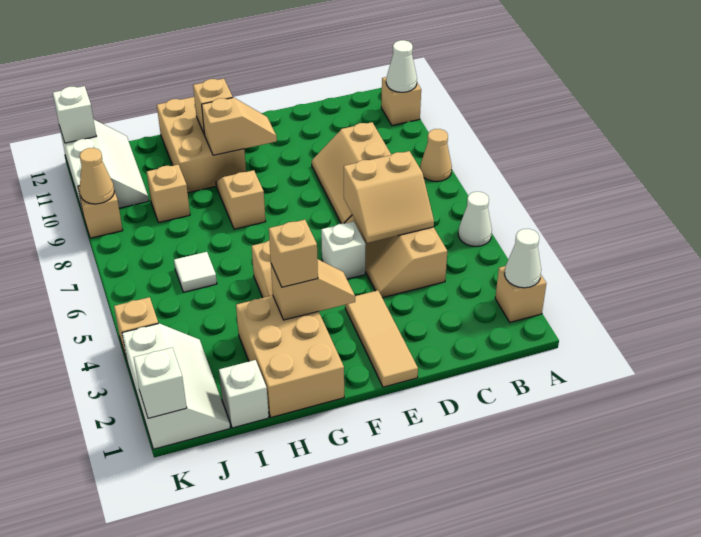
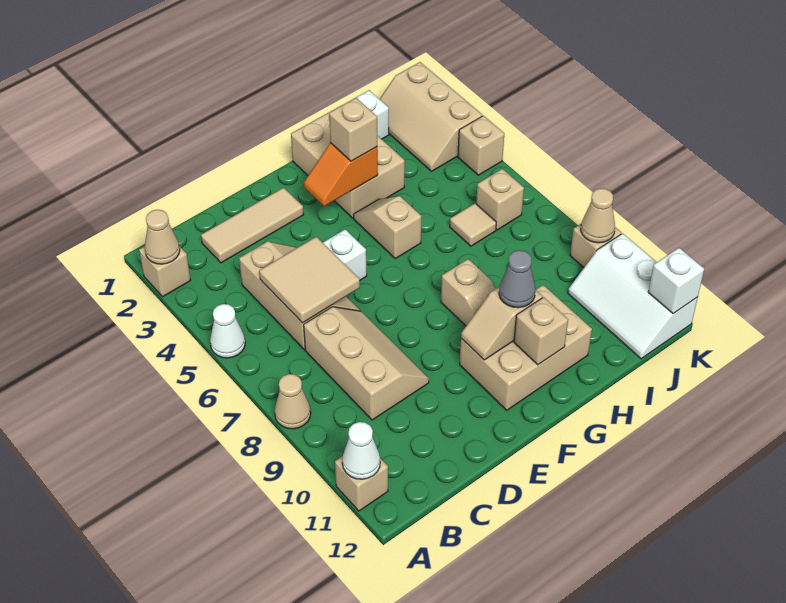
white cone A2 level 2 -> tan cone A2 level 2
tan slope C5:D6 level 2 top 6 -> tan tile C5:D6 level 2
tan tile E1:E3 level 1 -> tan tile C2:E2 level 1
tan slope F3:G3 level 2 top G -> orange slope F3:G3 level 2 top G
tan brick G10:H12 level 1 -> tan brick F10:H11 level 1
none -> grey cone G10 level 3
white tile I6 level 1 -> tan tile I6 level 1
tan brick I9 level 1 -> tan brick J6 level 1
white slope J1:K3 level 1 top K -> tan slope J1:K3 level 1 top K
white brick K1 level 2 -> none

